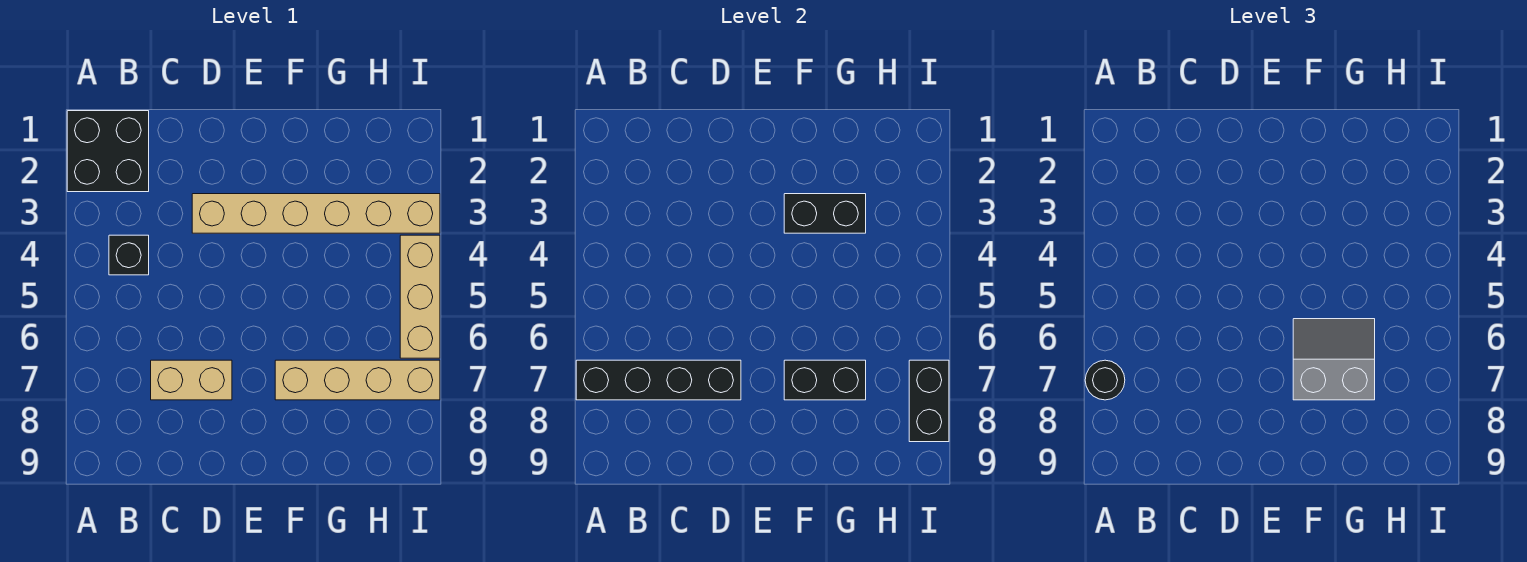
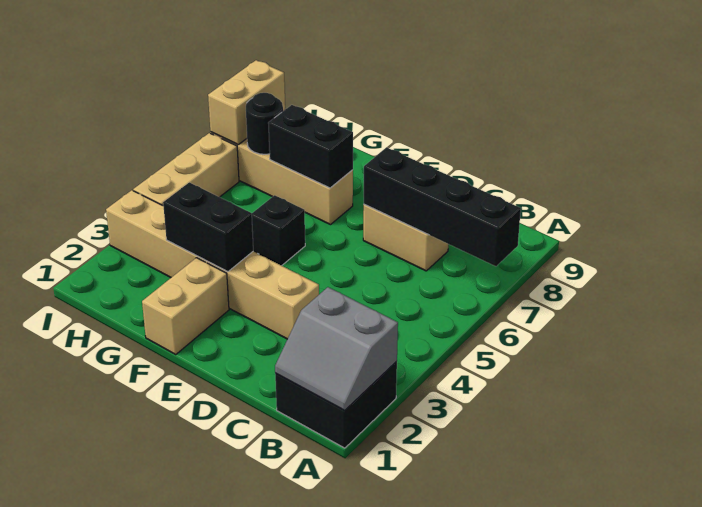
black round brick A7 level 3 -> black round brick H7 level 2
black brick B4 level 1 -> black brick F5 level 1
none -> tan brick F1:F2 level 1
grey slope F6:G7 level 3 top 7 -> grey slope A1:B2 level 2 top 2
black brick I7:I8 level 2 -> tan brick I7:I8 level 2

